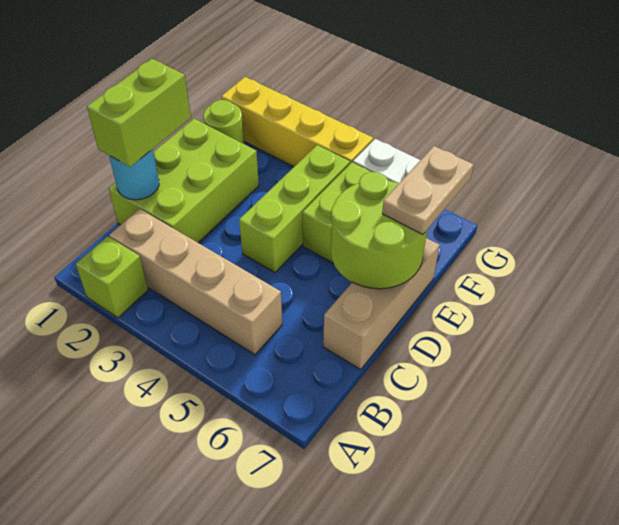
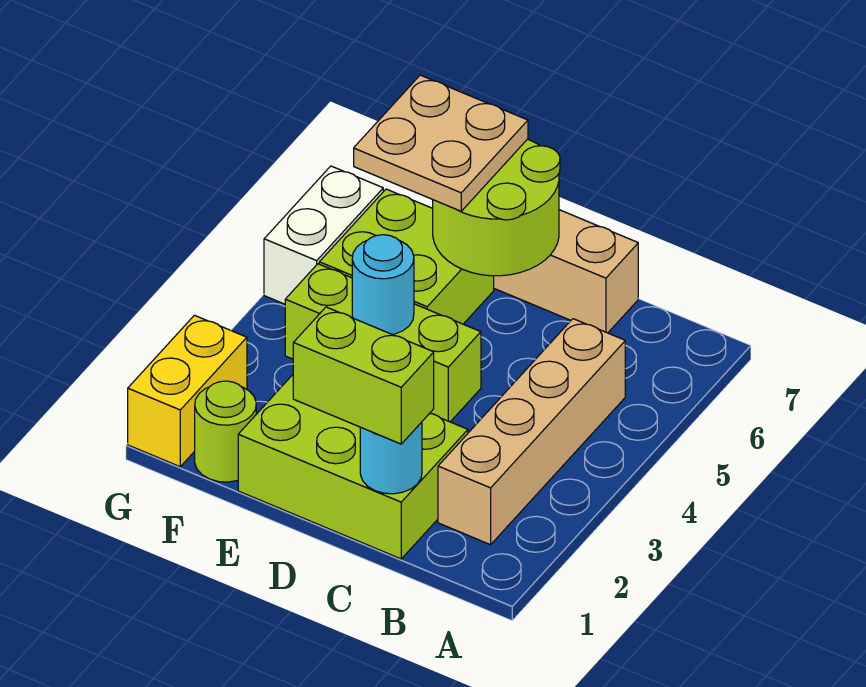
lime brick A2 level 1 -> none
none -> cyan round brick E4 level 2
tan plate E7:F7 level 3 -> tan plate E6:F7 level 3
yellow brick G1:G4 level 1 -> yellow brick G1:G2 level 1

